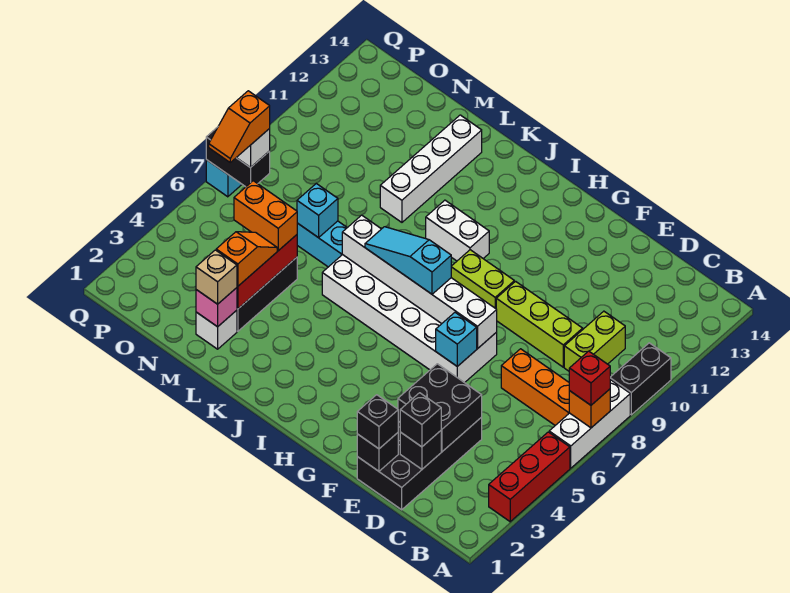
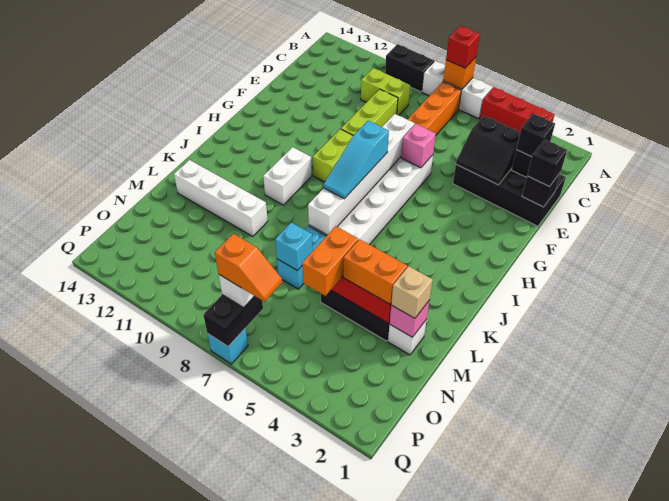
black brick D3:E4 level 2 -> black slope D3:E4 level 2 top D
cyan brick F6 level 2 -> pink brick F6 level 2
orange slope M3:M4 level 3 top 3 -> orange brick M3:M4 level 3

